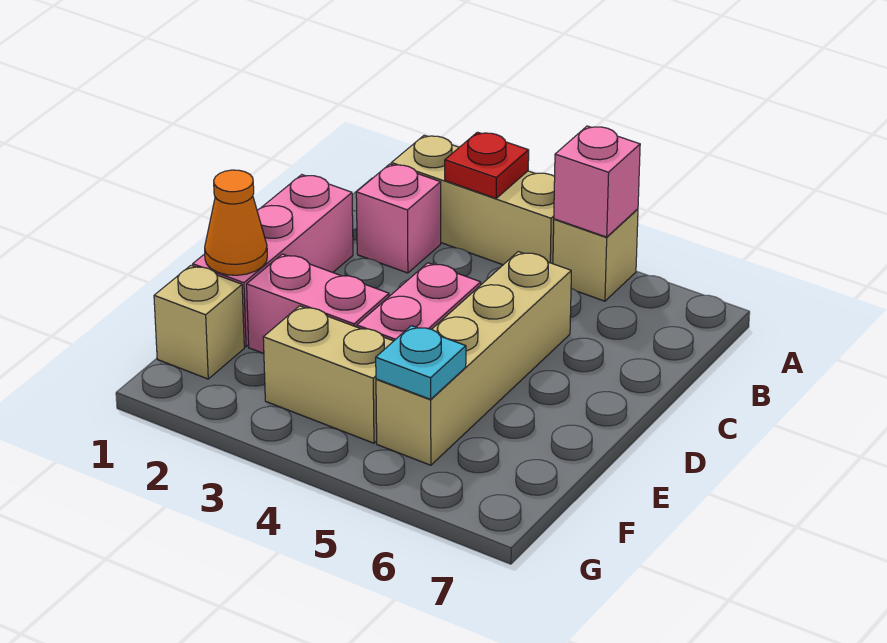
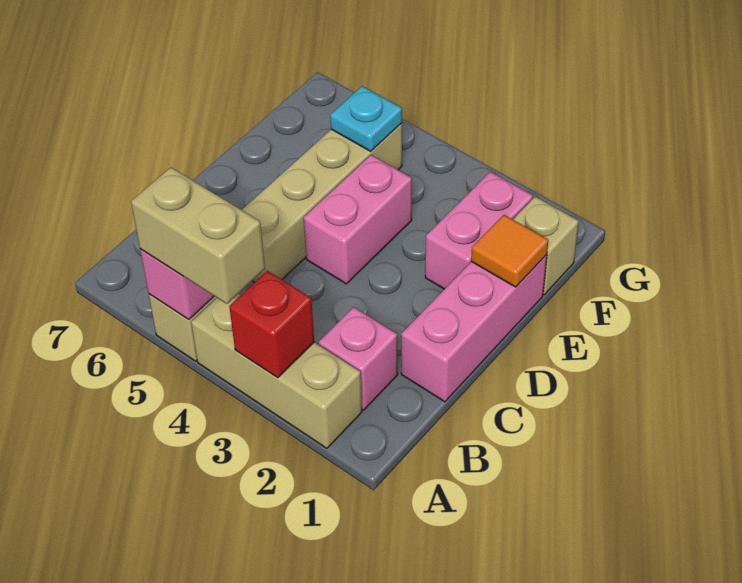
red plate A3 level 2 -> red brick A3 level 2
orange cone E1 level 2 -> orange tile E1 level 2
pink brick E2:E3 level 1 -> pink brick E2:F2 level 1
tan brick F3:F4 level 1 -> tan brick A4:A5 level 3

